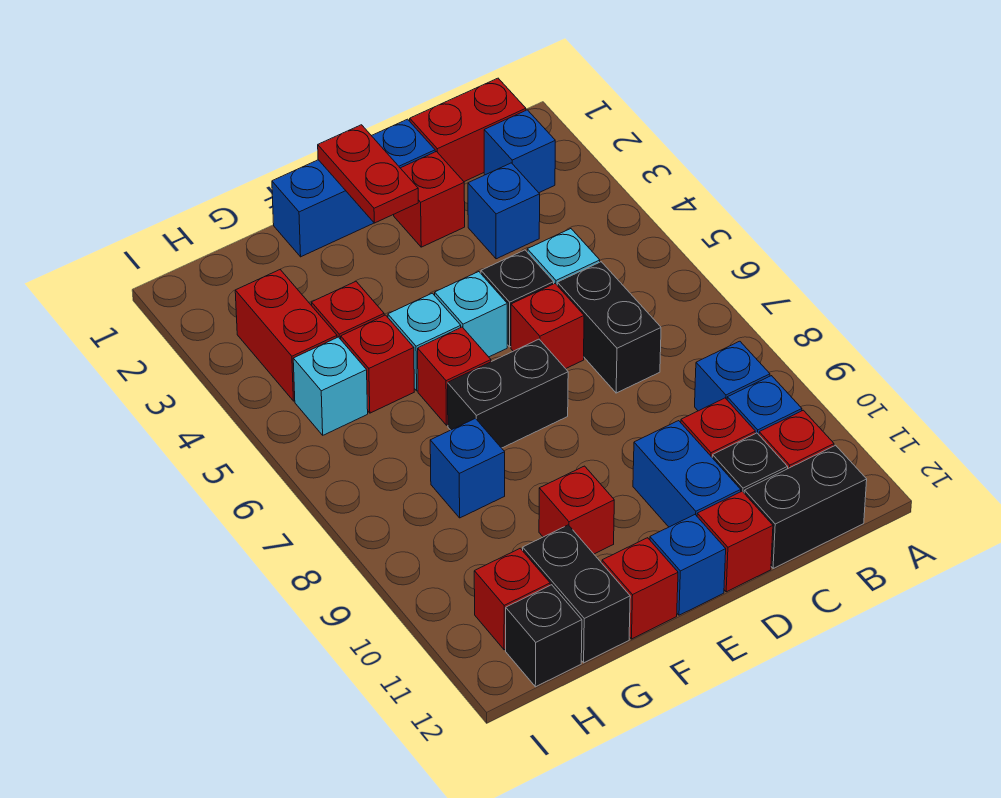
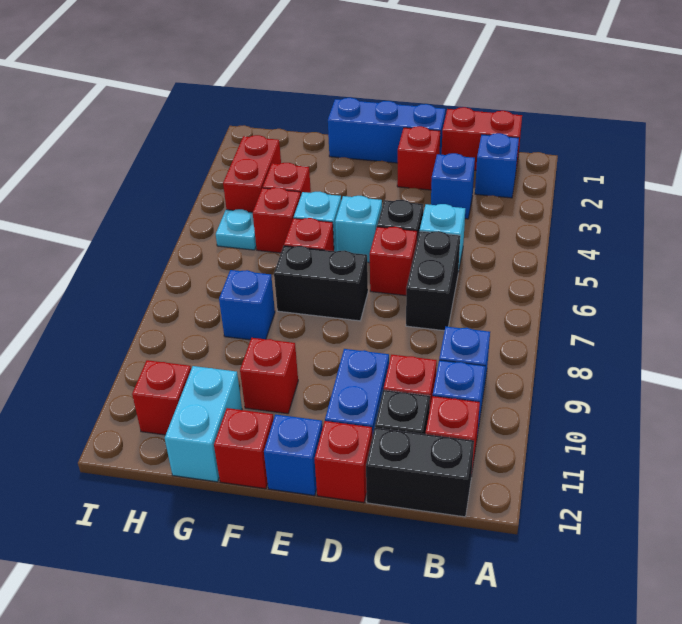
red plate E1:E2 level 2 -> none
black brick G11:G12 level 1 -> cyan brick G11:G12 level 1
cyan brick H5 level 1 -> cyan plate H5 level 1
black brick H12 level 1 -> none

